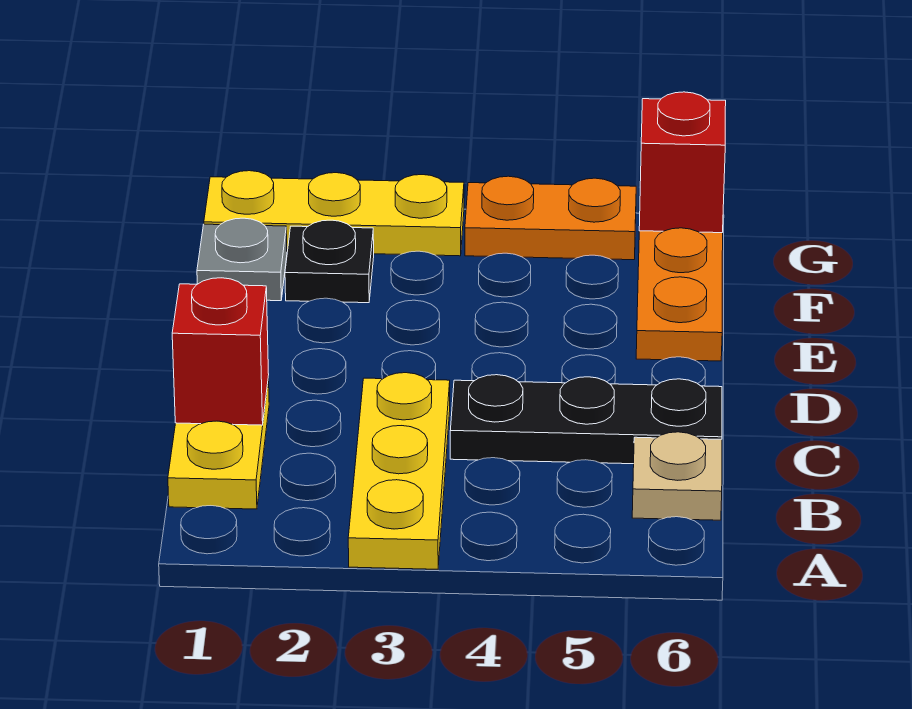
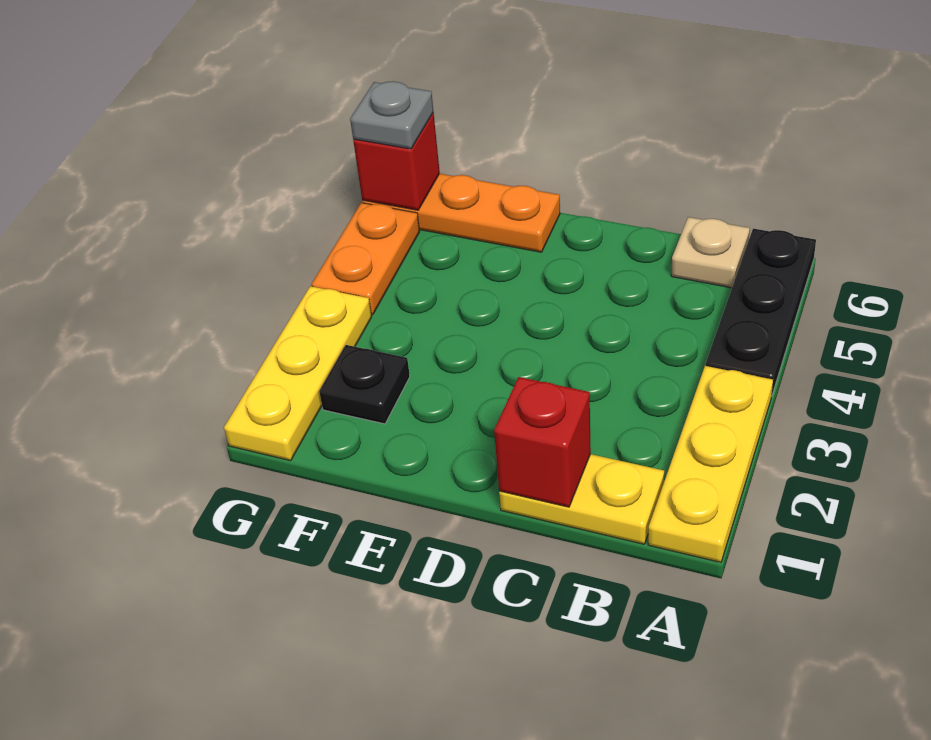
yellow plate A3:C3 level 1 -> yellow plate A1:A3 level 1
black plate C4:C6 level 1 -> black plate A4:A6 level 1
grey plate F1 level 1 -> grey plate G6 level 3

